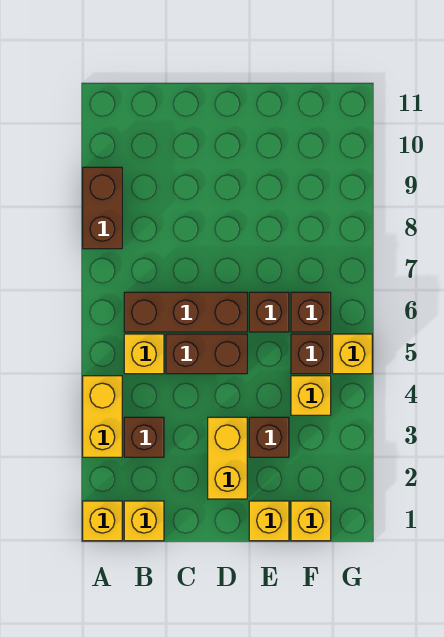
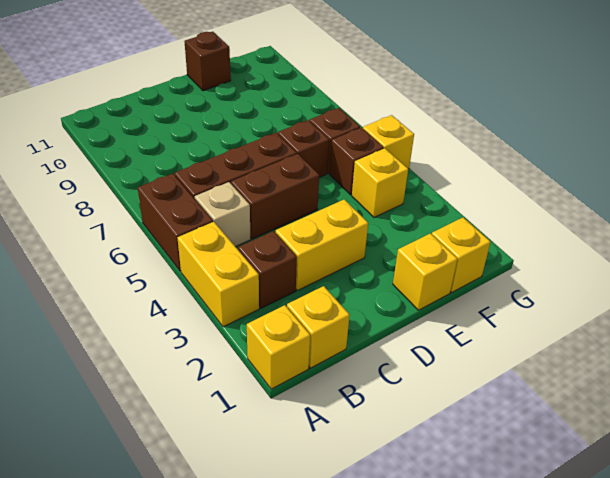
brown brick A8:A9 level 1 -> brown brick A5:A6 level 1
yellow brick B5 level 1 -> tan brick B5 level 1
yellow brick D2:D3 level 1 -> yellow brick C3:D3 level 1
brown brick E3 level 1 -> brown brick E11 level 1

